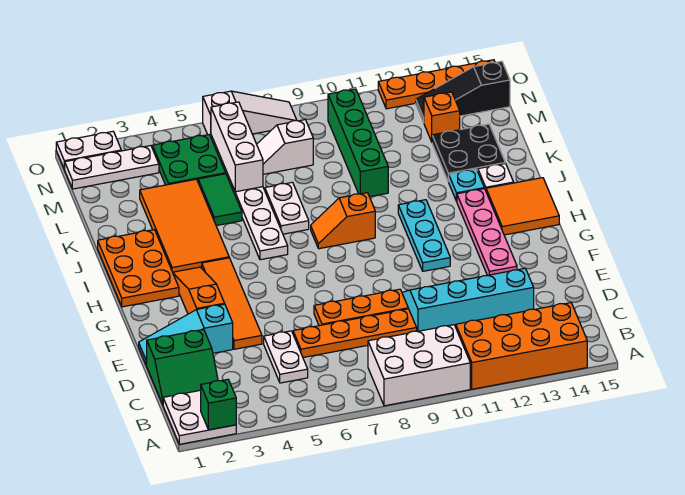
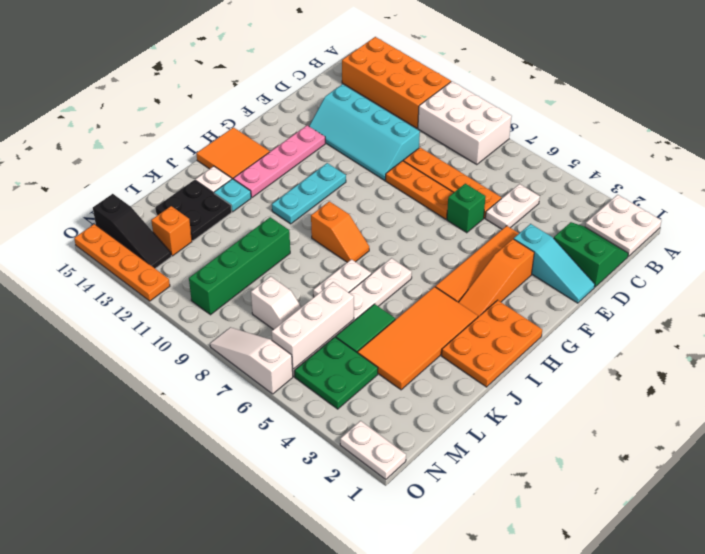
green brick A2 level 2 -> green brick E6 level 1
white plate N1:N3 level 1 -> none

